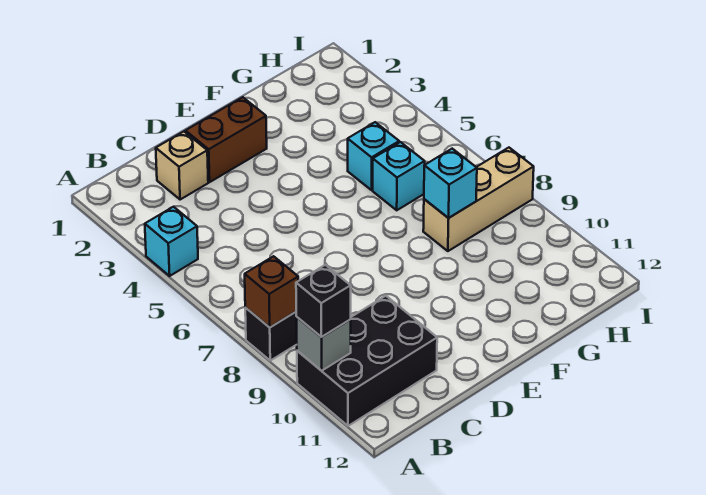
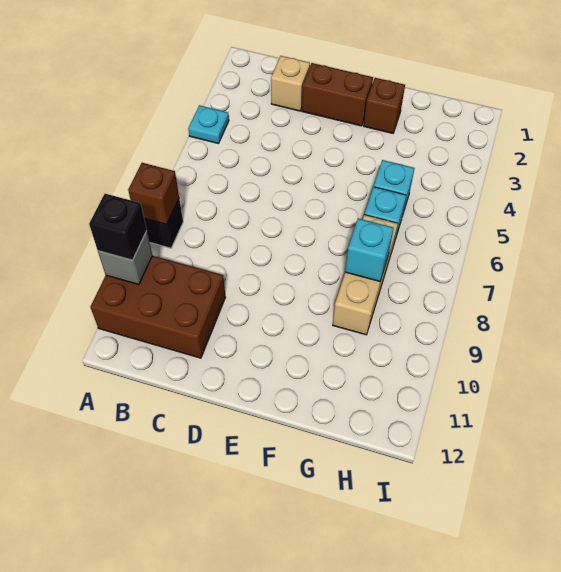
cyan brick A4 level 1 -> cyan plate A4 level 1
black brick A10:C11 level 1 -> brown brick A10:C11 level 1
none -> brown brick F2 level 1
tan brick G8:I8 level 1 -> tan brick G7:G9 level 1

